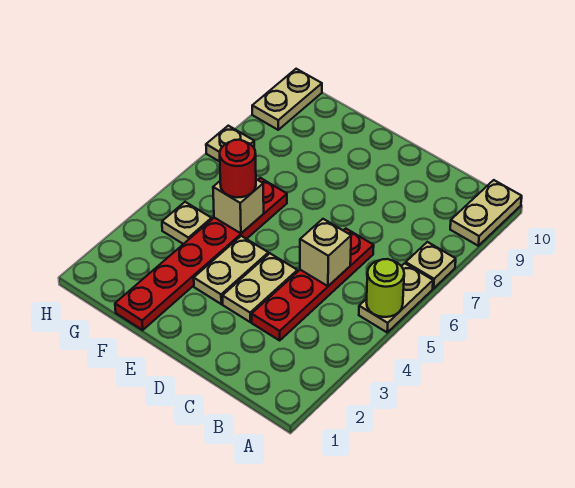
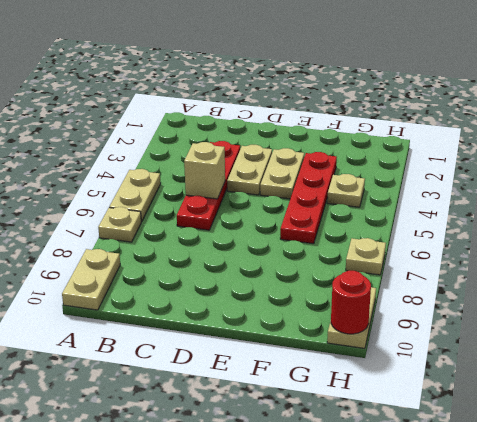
lime round brick A5 level 2 -> none
red plate F1:F6 level 1 -> red plate F3:F6 level 1
tan brick F5 level 2 -> none
red round brick F5 level 3 -> red round brick H10 level 2

